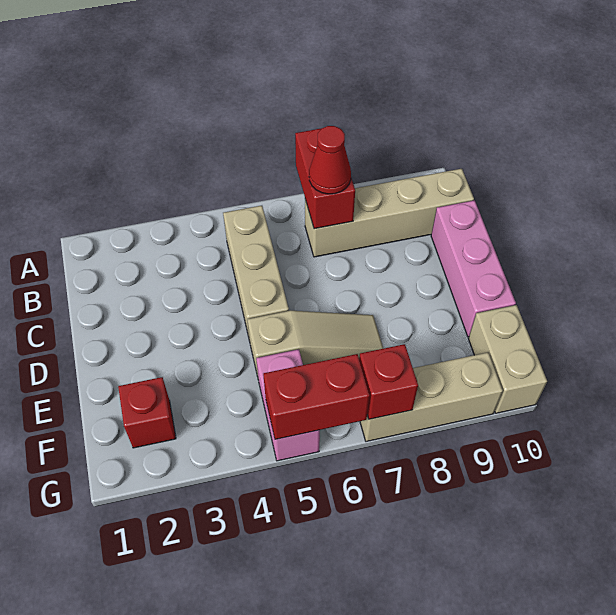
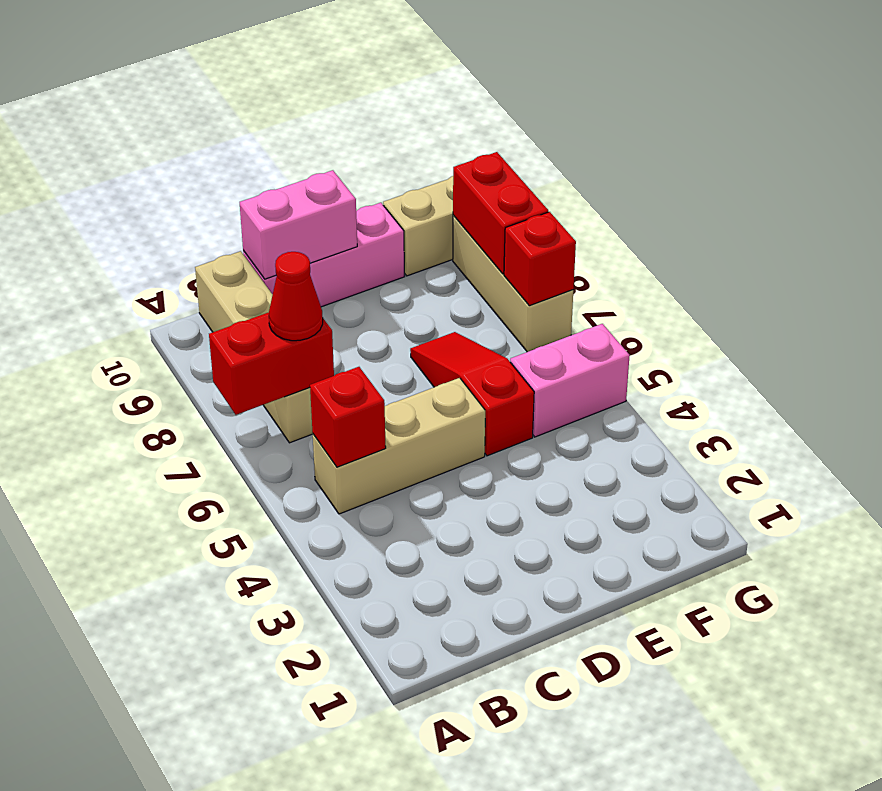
none -> pink brick C10:D10 level 2
tan slope E5:E7 level 1 top 5 -> red slope E5:E7 level 1 top 5
red brick F2 level 1 -> red brick B5 level 2
red brick G5:G6 level 2 -> red brick G8:G9 level 2

